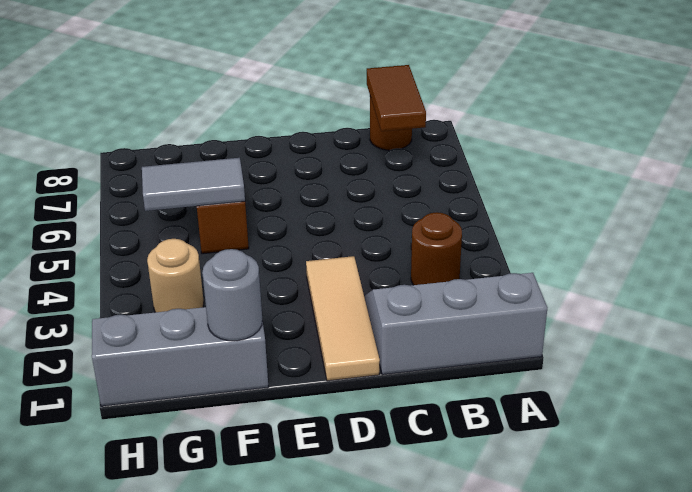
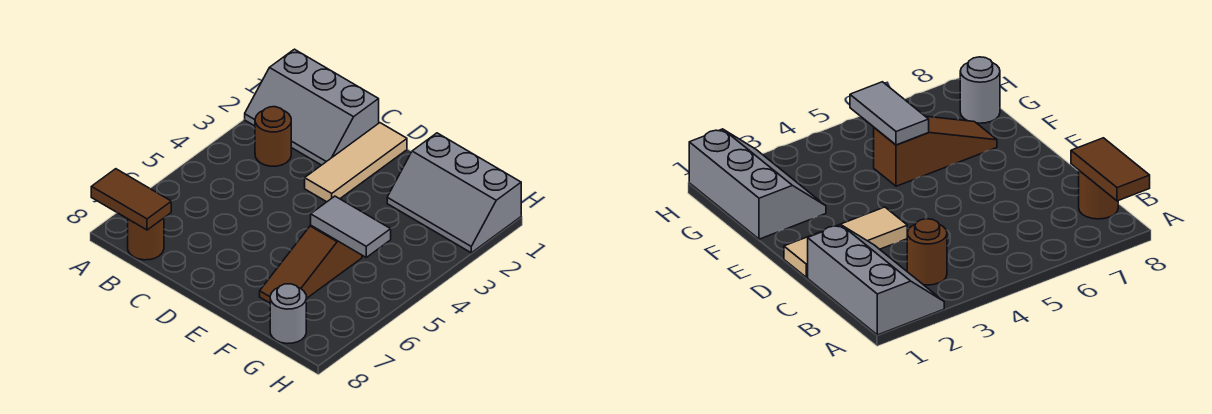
brown tile B7:B8 level 2 -> brown tile A8:B8 level 2
grey round brick F1 level 2 -> grey round brick G8 level 1
tan round brick G3 level 1 -> none

